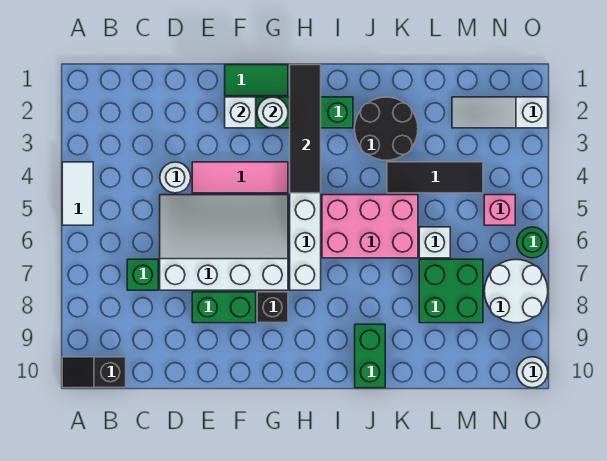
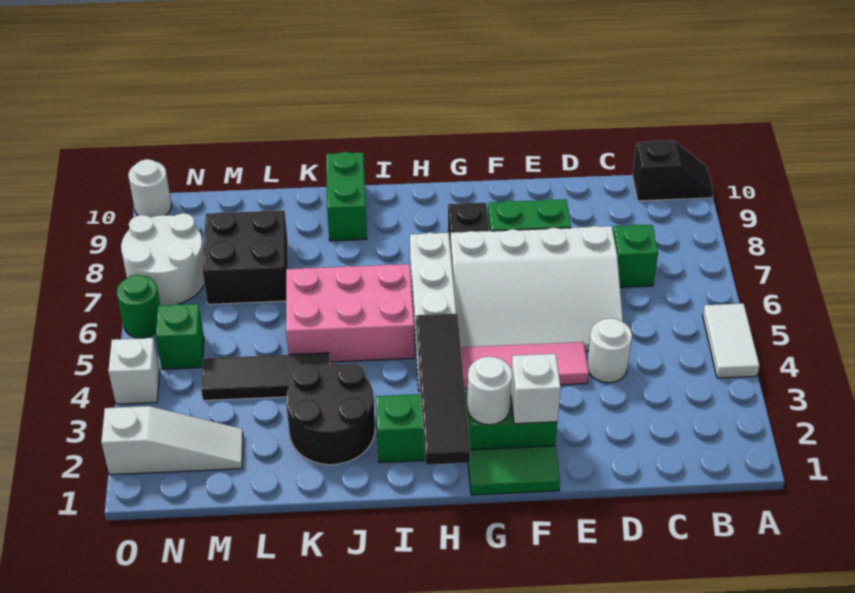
white brick L6 level 1 -> white brick O4 level 1
green brick L7:M8 level 1 -> black brick L7:M8 level 1
pink brick N5 level 1 -> green brick N5 level 1

